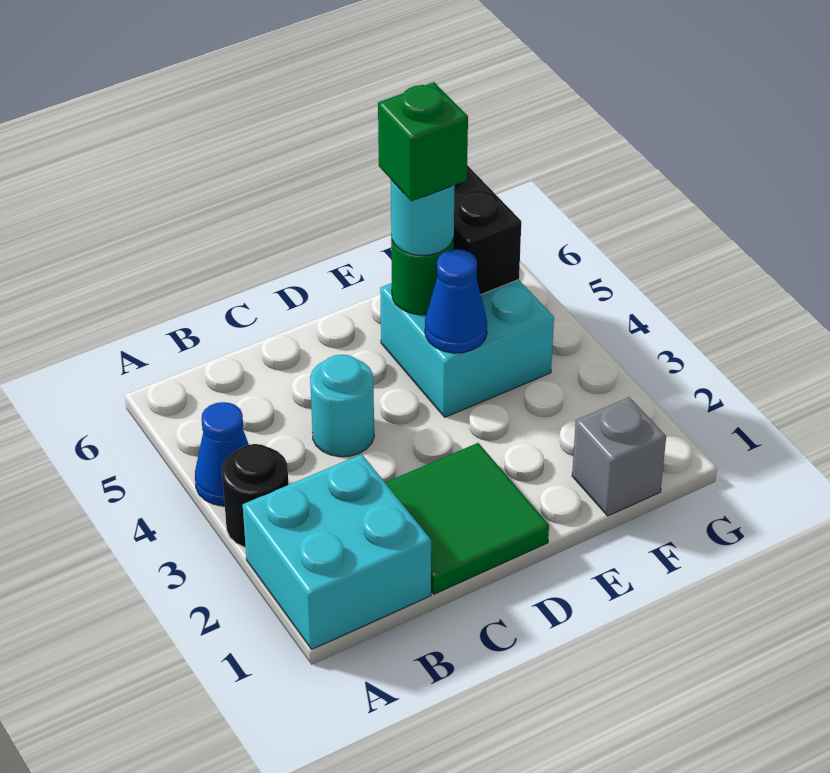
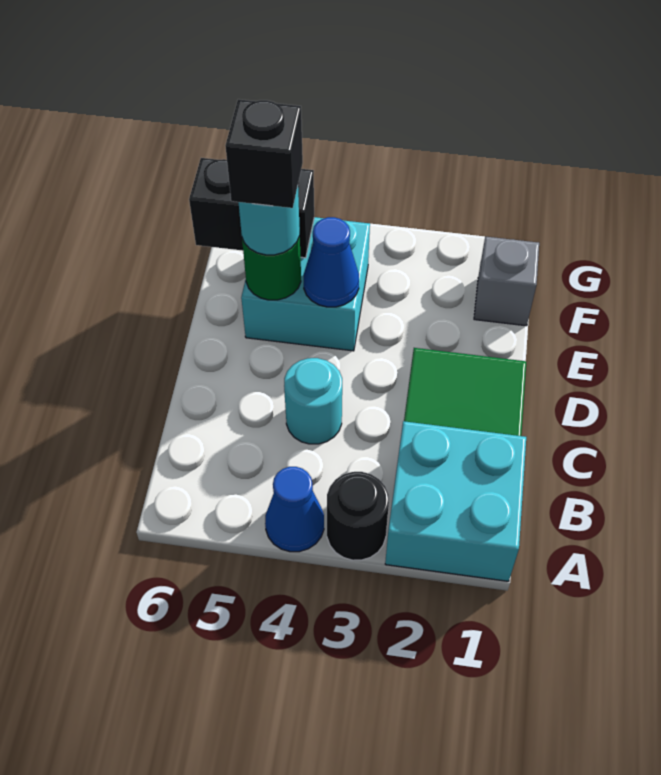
green brick E5 level 4 -> black brick E5 level 4

